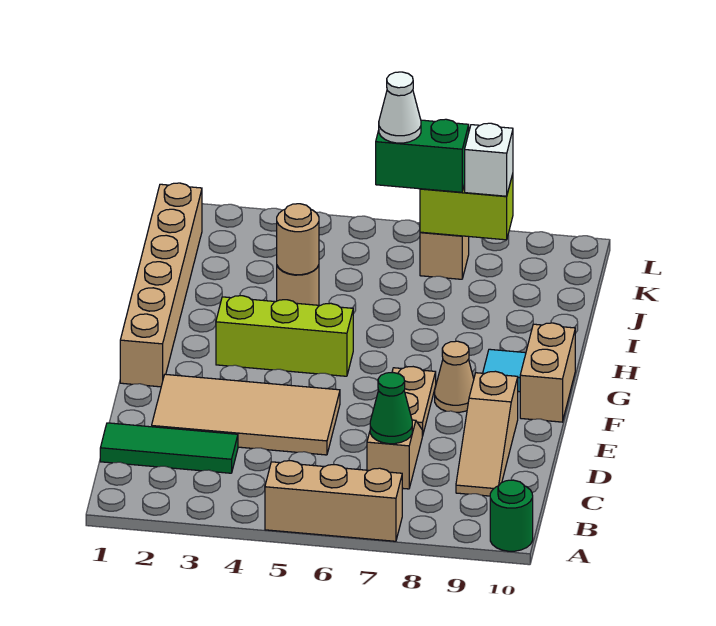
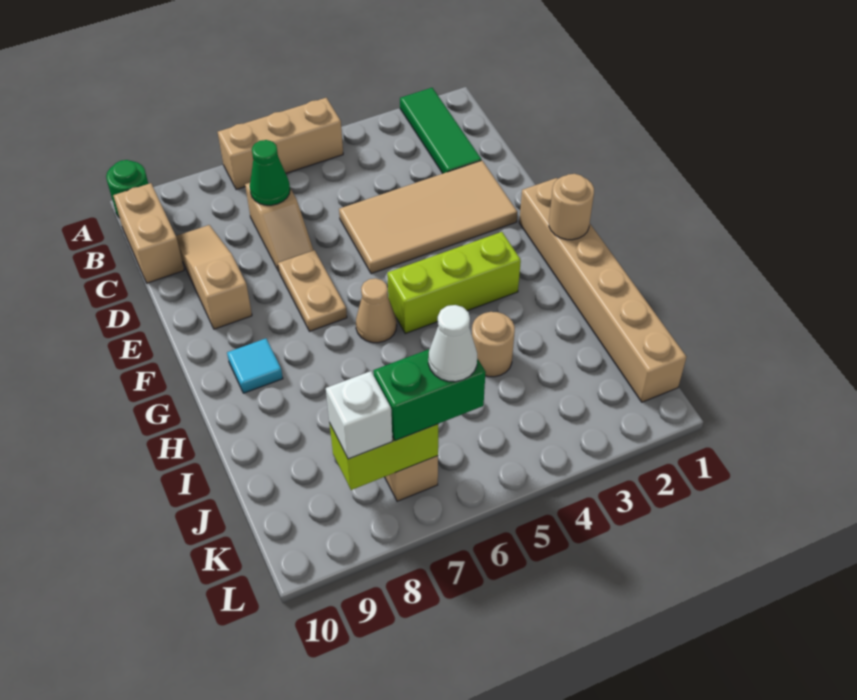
green tile C1:C3 level 1 -> green tile A2:C2 level 1
tan cone F8 level 1 -> tan cone G6 level 1
tan brick F10:G10 level 1 -> tan brick B10:C10 level 1
tan round brick I4 level 2 -> tan round brick G1 level 2

